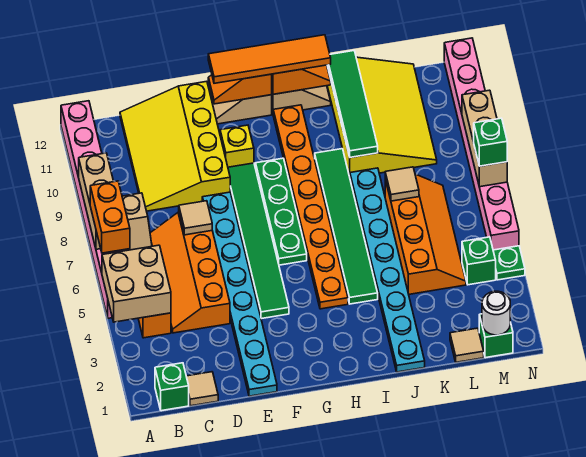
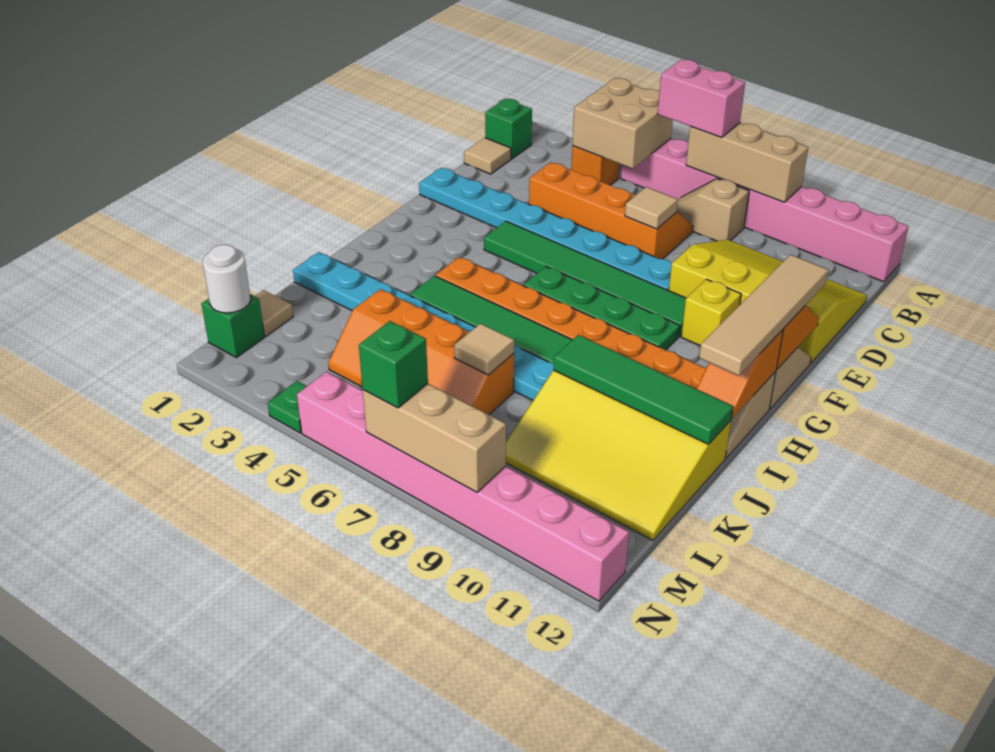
orange brick A6:A7 level 3 -> pink brick A6:A7 level 3
orange tile F12:I12 level 3 -> tan tile F12:I12 level 3
green brick M4 level 1 -> none

